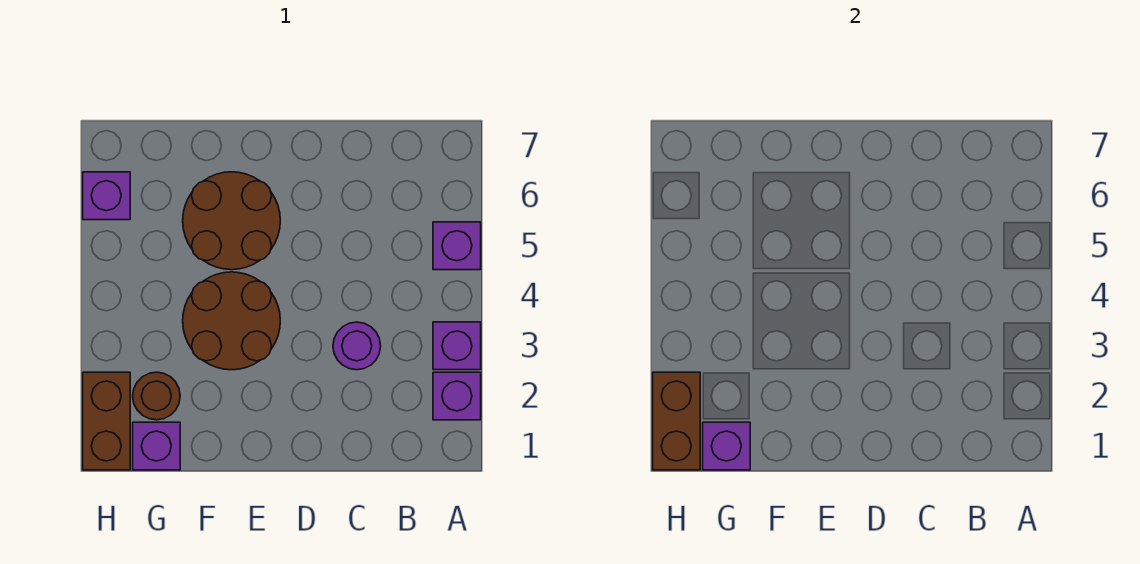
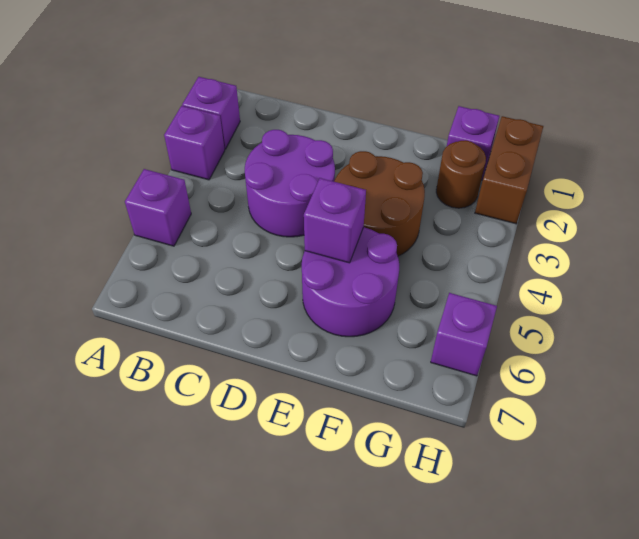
purple round brick C3 level 1 -> purple round brick C3:D4 level 1
brown round brick E5:F6 level 1 -> purple round brick E5:F6 level 1
purple brick G1 level 2 -> purple brick E5 level 2
brown brick H1:H2 level 2 -> none

